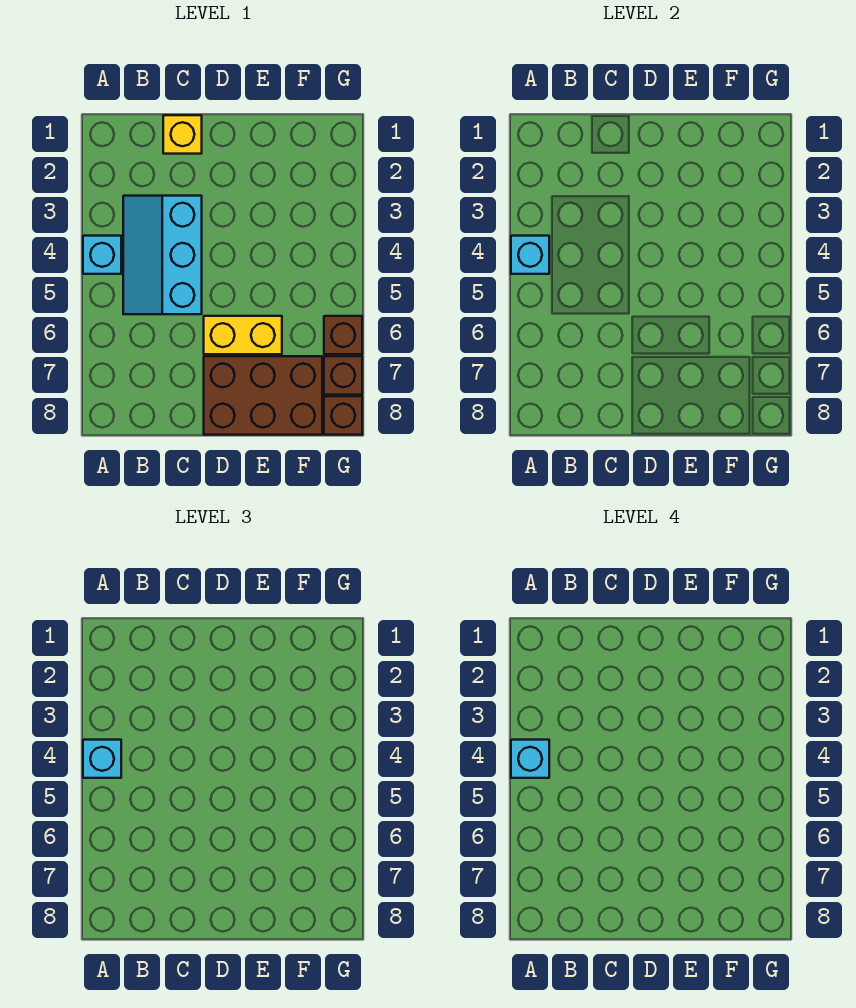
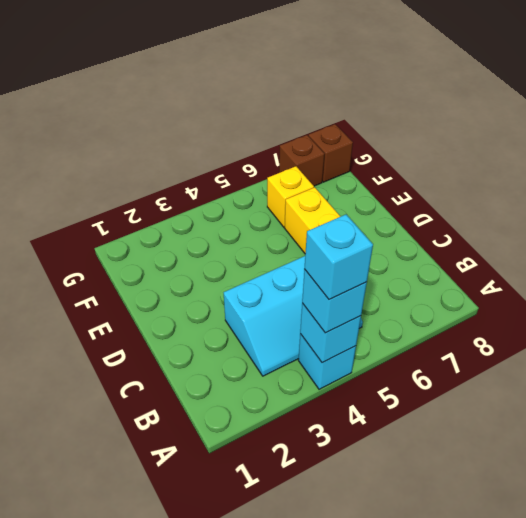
yellow brick C1 level 1 -> yellow brick F6 level 1
brown brick D7:F8 level 1 -> none
brown brick G6 level 1 -> none

